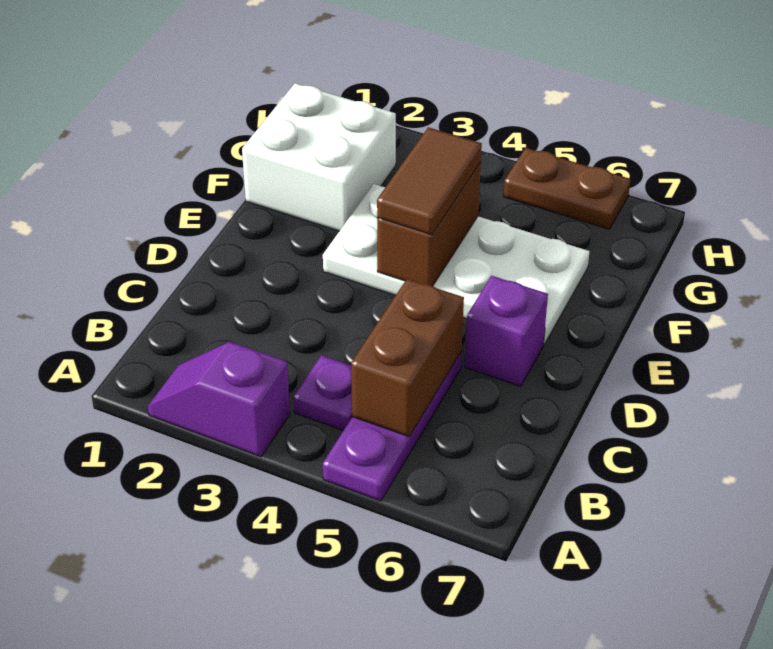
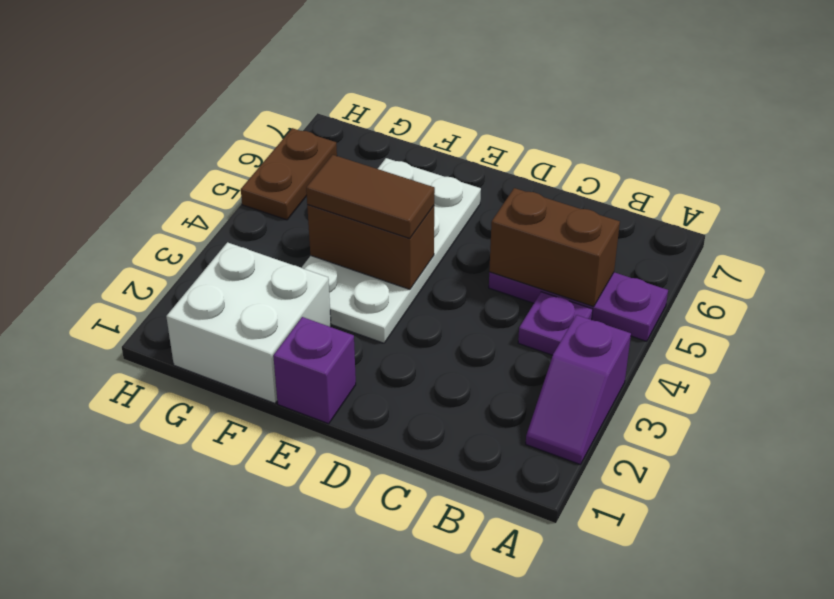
purple brick D6 level 1 -> purple brick E1 level 1

